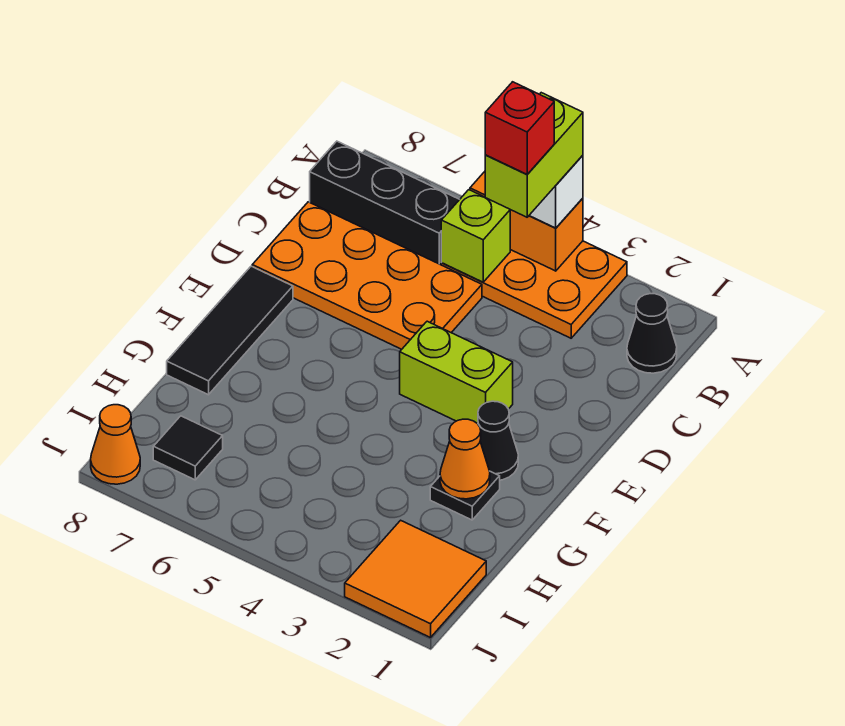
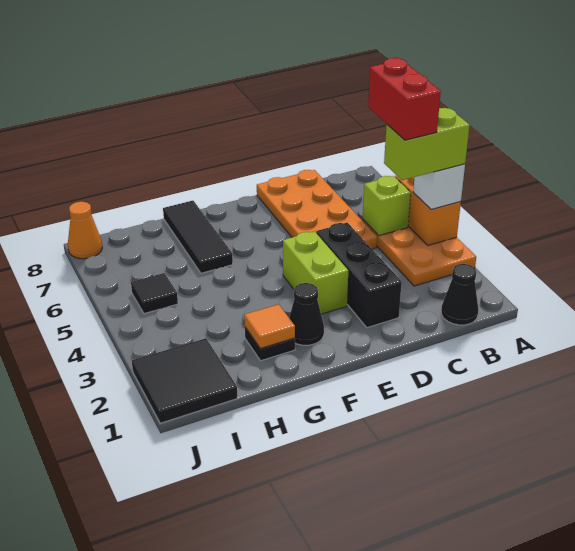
red brick B4 level 5 -> red brick B4:B5 level 5
black brick B6:B8 level 1 -> black brick D2:D4 level 1
black tile E8:G8 level 1 -> black tile G6:G8 level 1
orange cone G2 level 2 -> orange tile G2 level 2
orange tile I1:J2 level 1 -> black tile I1:J2 level 1
black tile I7 level 1 -> black tile I5 level 1

